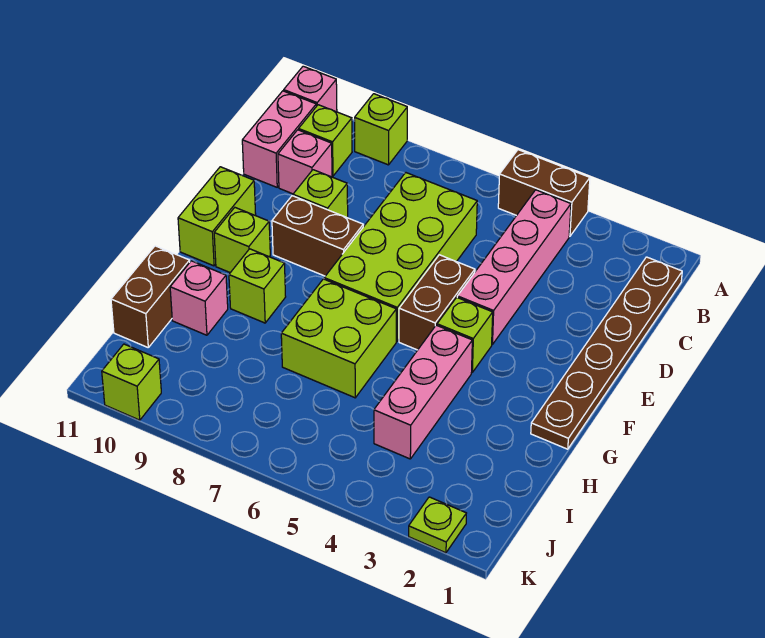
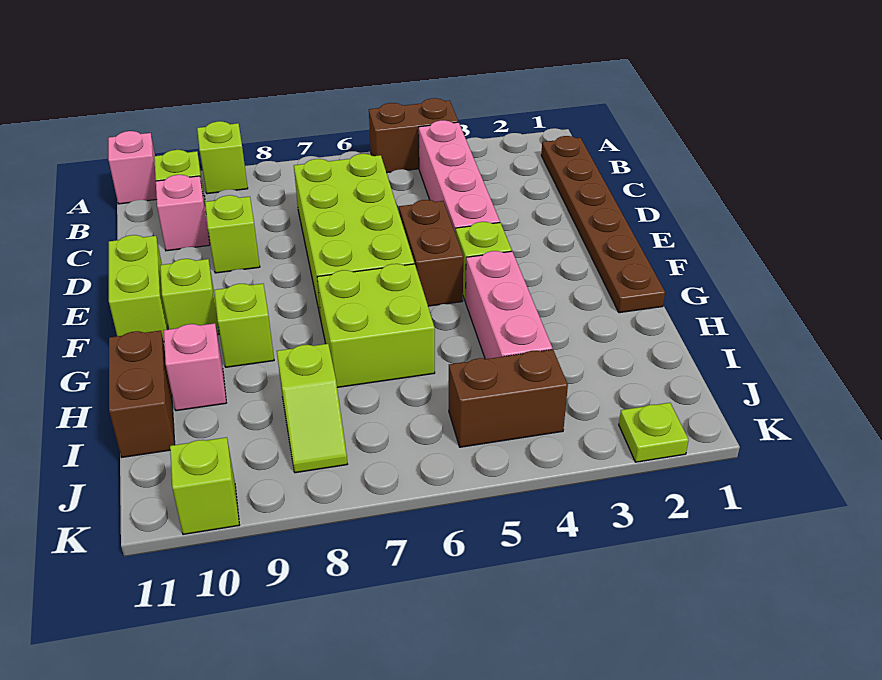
pink brick B11:C11 level 1 -> none
brown brick E8:E9 level 1 -> brown brick J4:J5 level 1
none -> lime slope I8:J8 level 1 top I

